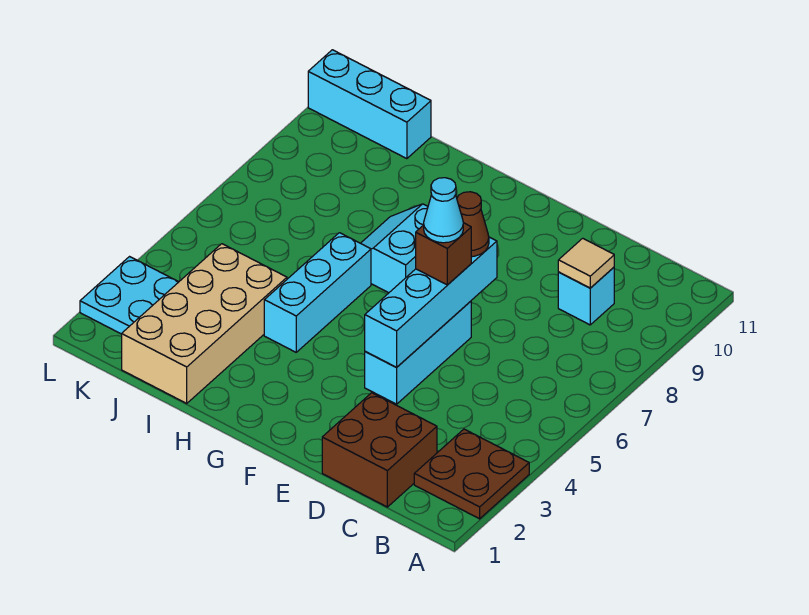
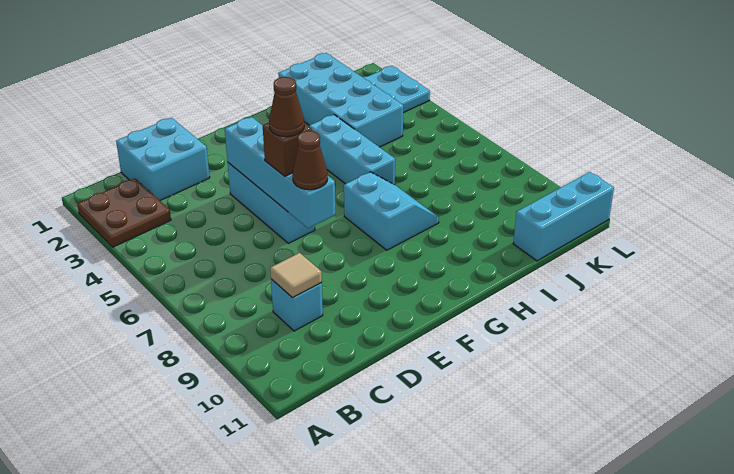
brown brick C1:D2 level 1 -> cyan brick C1:D2 level 1
cyan cone E6 level 4 -> brown cone E6 level 4
tan brick I1:J4 level 1 -> cyan brick I1:J4 level 1

